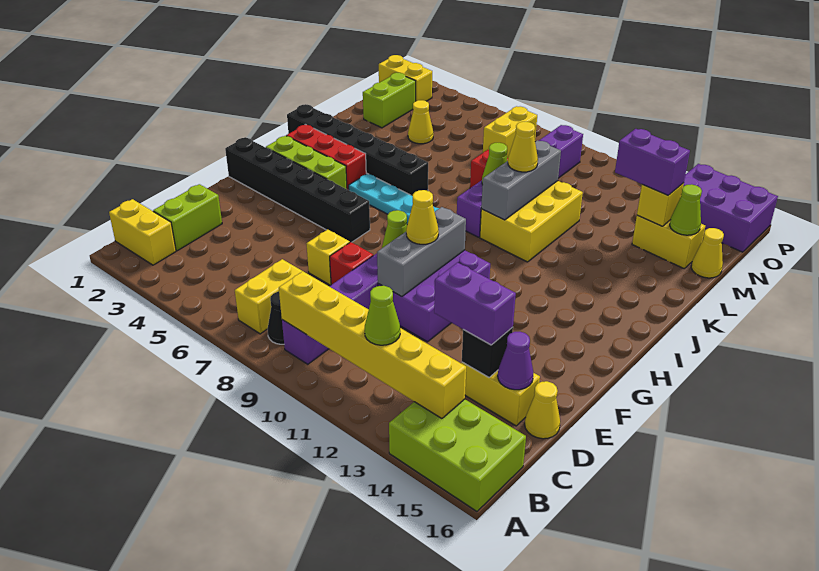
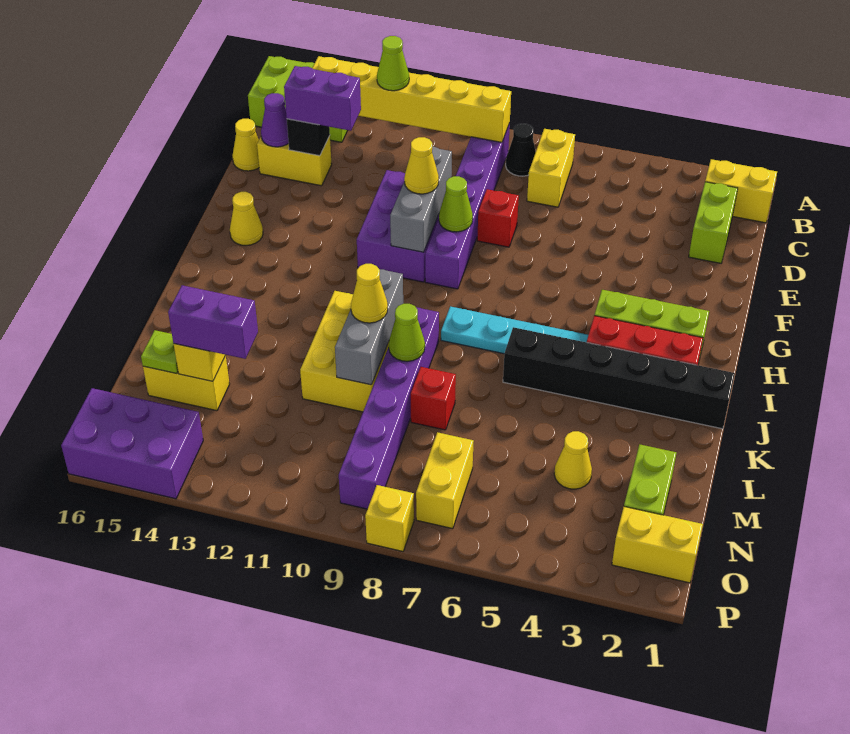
yellow brick E7 level 1 -> yellow brick P8 level 1
black brick G1:G6 level 1 -> none
lime cone M15 level 2 -> lime plate M15 level 2
yellow cone M16 level 1 -> yellow cone G15 level 1

